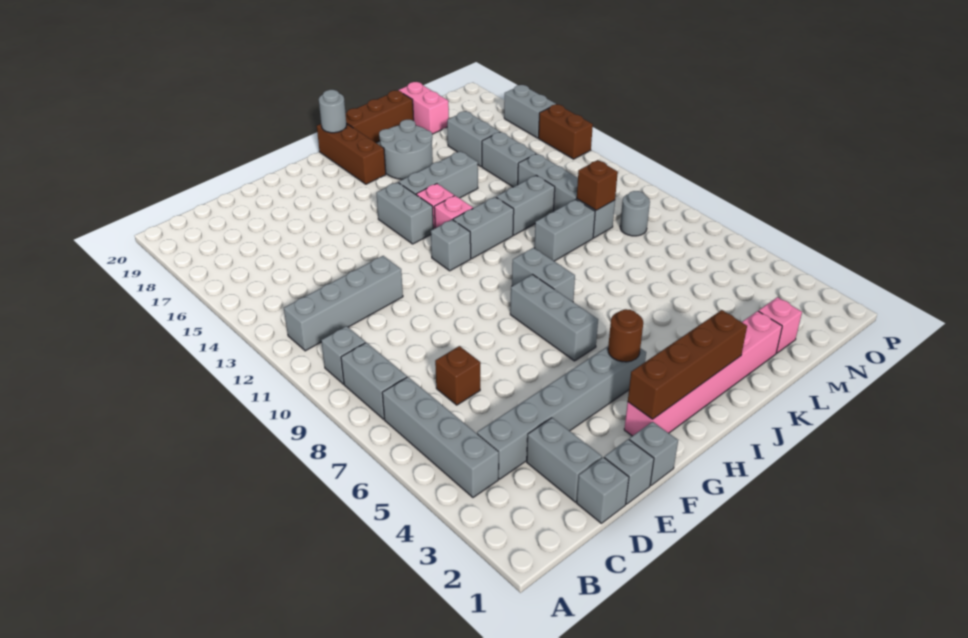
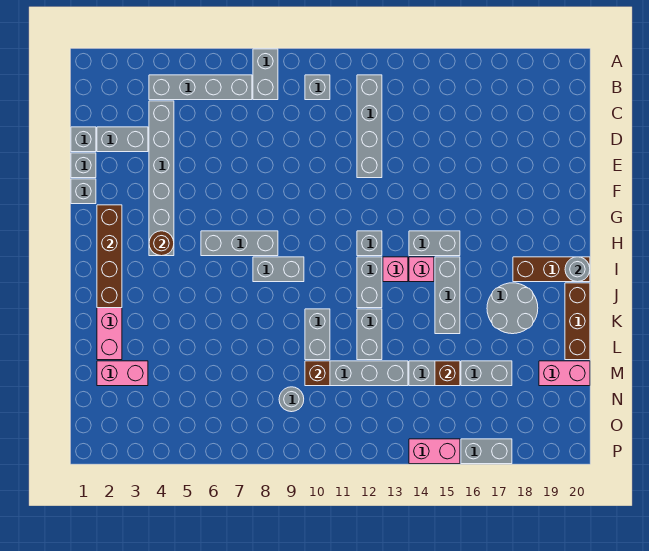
grey brick B8:B9 level 1 -> grey brick A8:B8 level 1
brown brick D7 level 1 -> brown brick M15 level 2
pink brick M2 level 1 -> pink brick M2:M3 level 1
brown brick P14:P15 level 1 -> pink brick P14:P15 level 1

